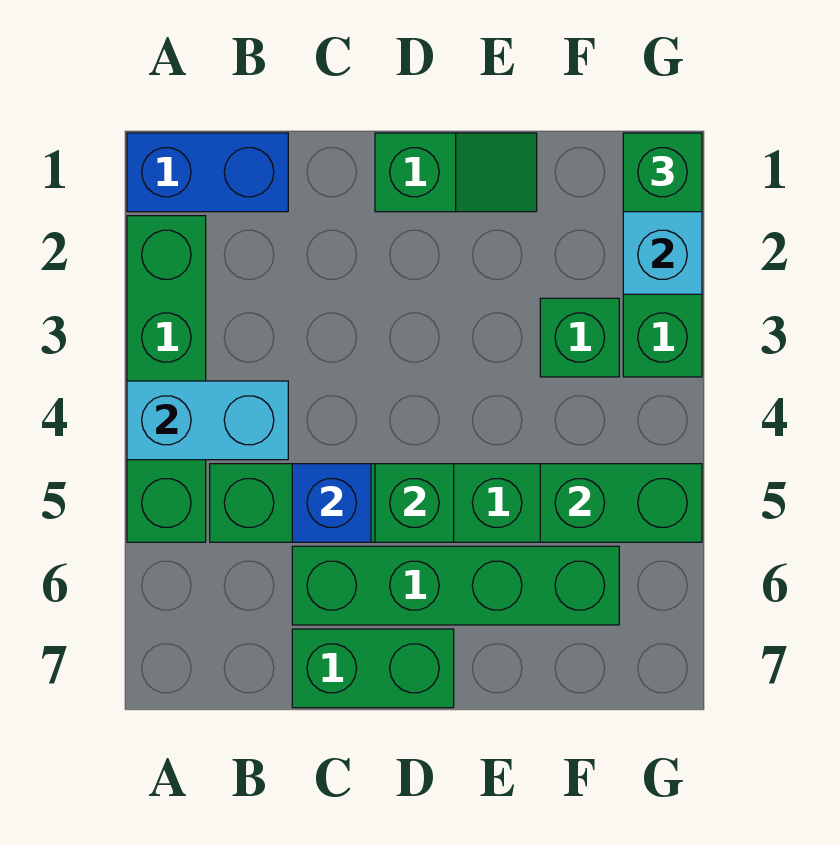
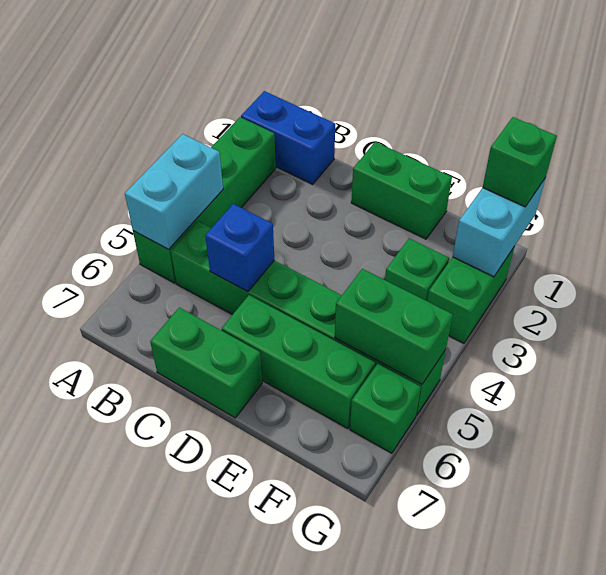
cyan brick A4:B4 level 2 -> cyan brick A4:A5 level 2
green brick C6:F6 level 1 -> green brick D6:F6 level 1
green slope D1:E1 level 1 top D -> green brick D1:E1 level 1
green brick D5 level 2 -> green brick G6 level 1

